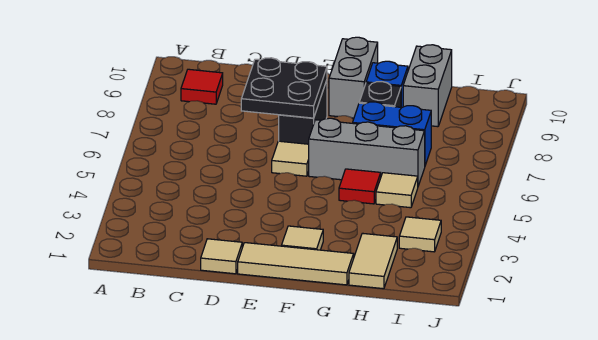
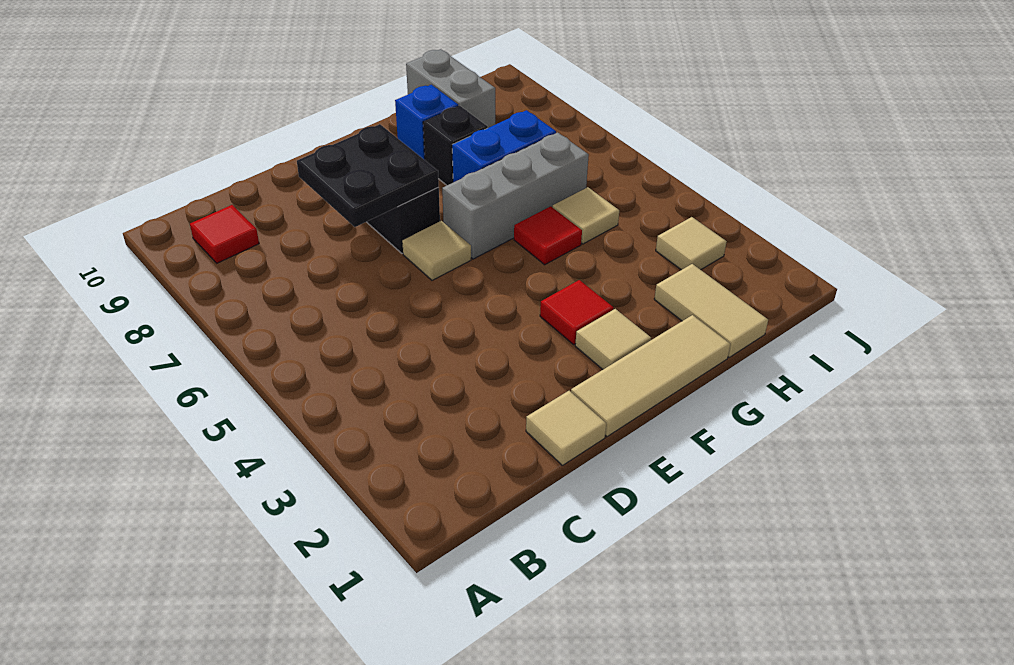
none -> red tile F3 level 1
grey brick F9:F10 level 1 -> none

